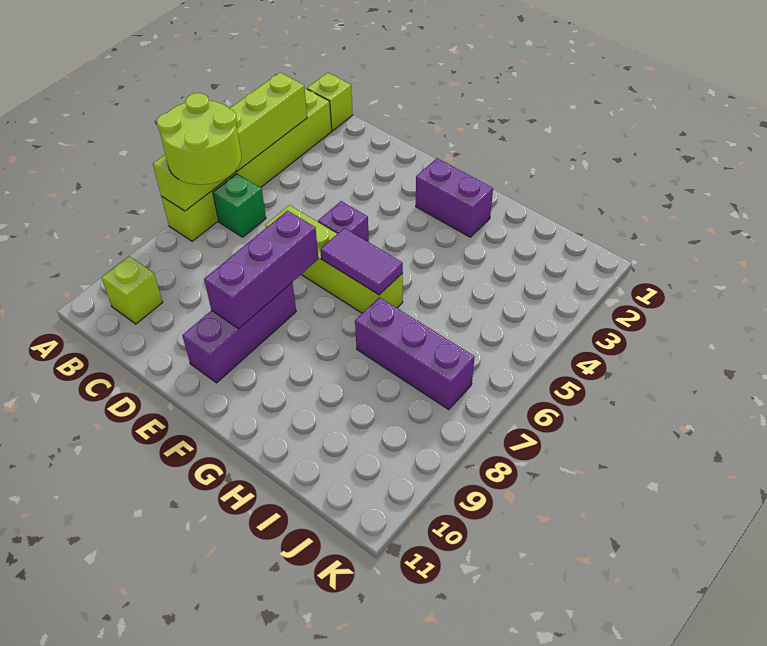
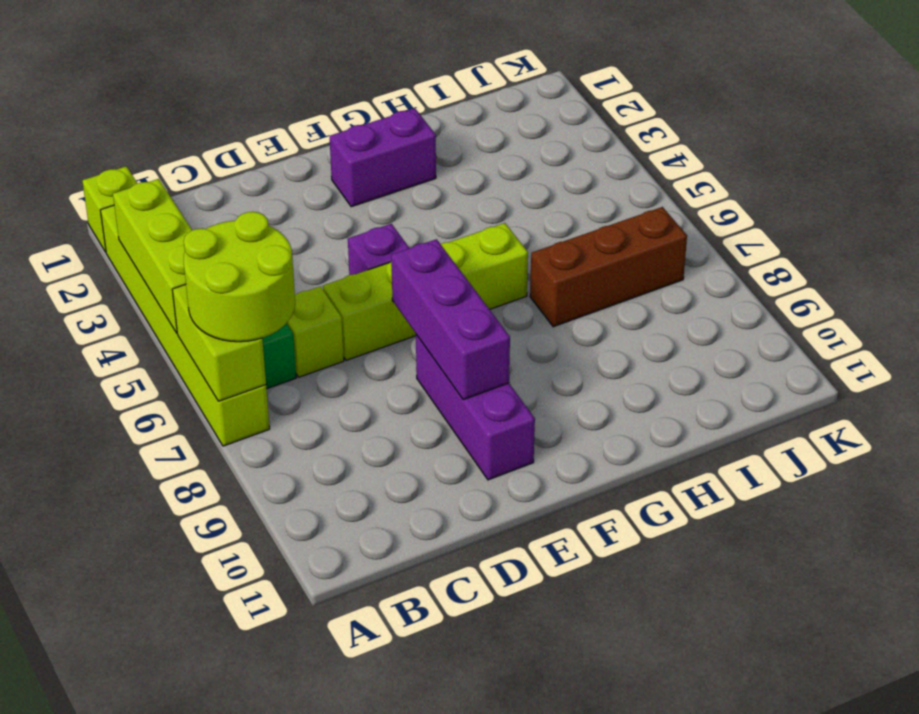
lime brick B10 level 1 -> lime brick C6 level 1
purple tile F6:G6 level 2 -> none
purple brick H7:J7 level 1 -> brown brick H7:J7 level 1

